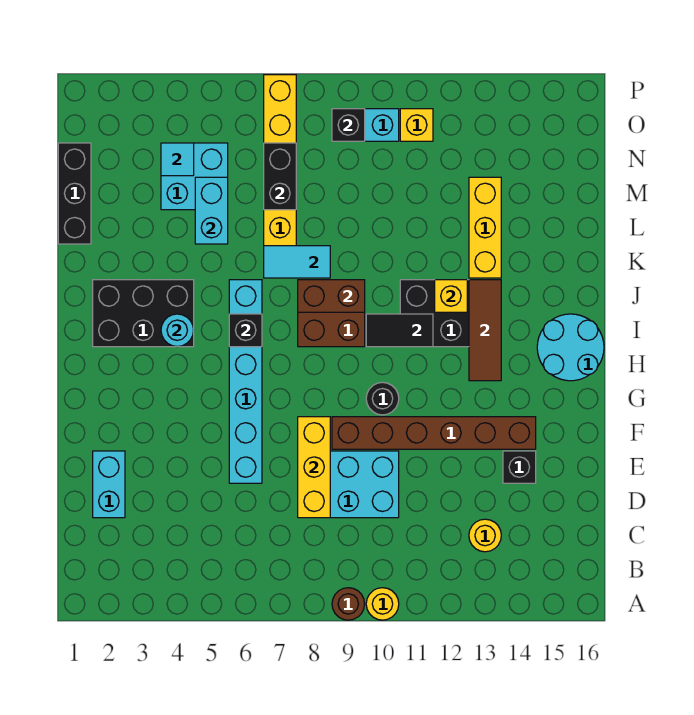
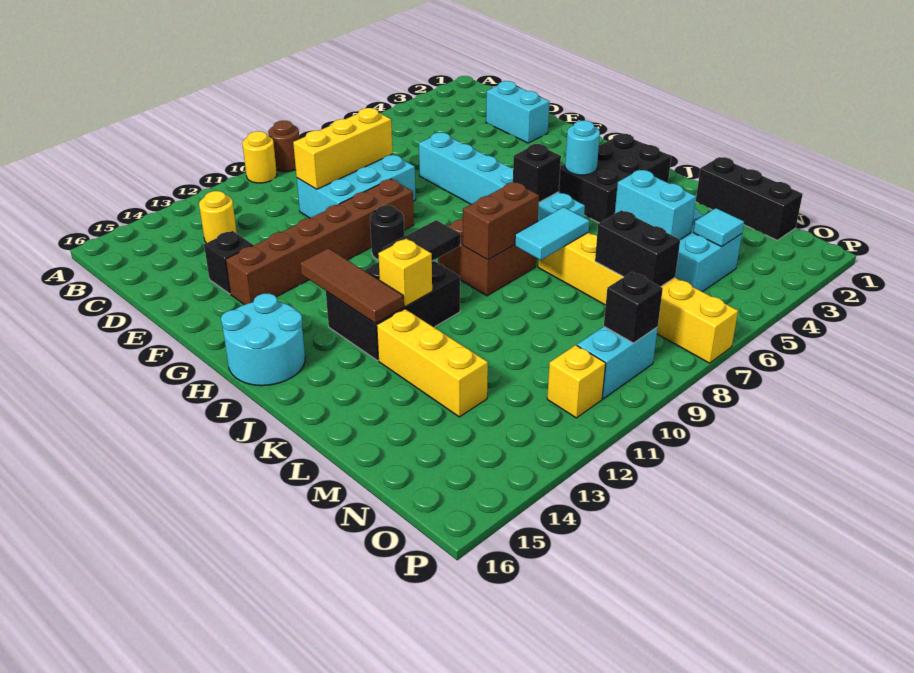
yellow brick D8:F8 level 2 -> yellow brick D8:D10 level 2

